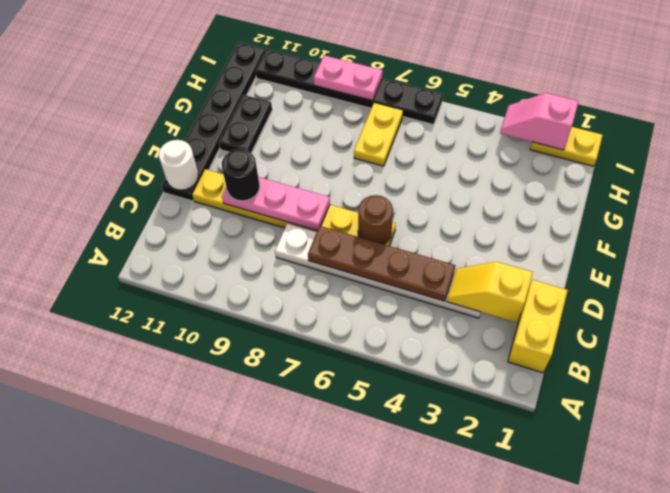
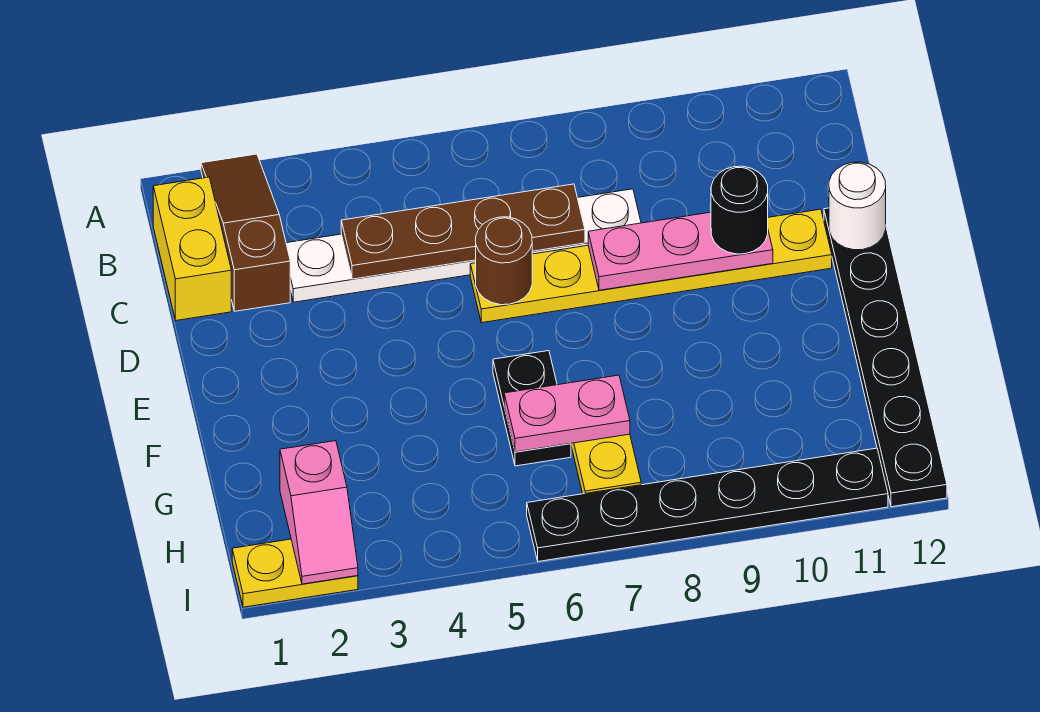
none -> brown slope A2:C2 level 1 top C
yellow slope C2:C3 level 2 top 2 -> none
black plate F11:G11 level 1 -> black plate F6:G6 level 1
pink slope I2:I3 level 2 top 2 -> pink slope H2:I2 level 2 top H
pink plate I8:I9 level 2 -> pink plate G6:G7 level 2

